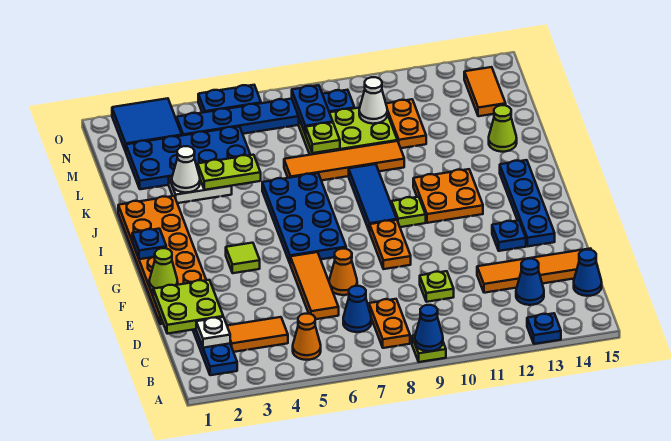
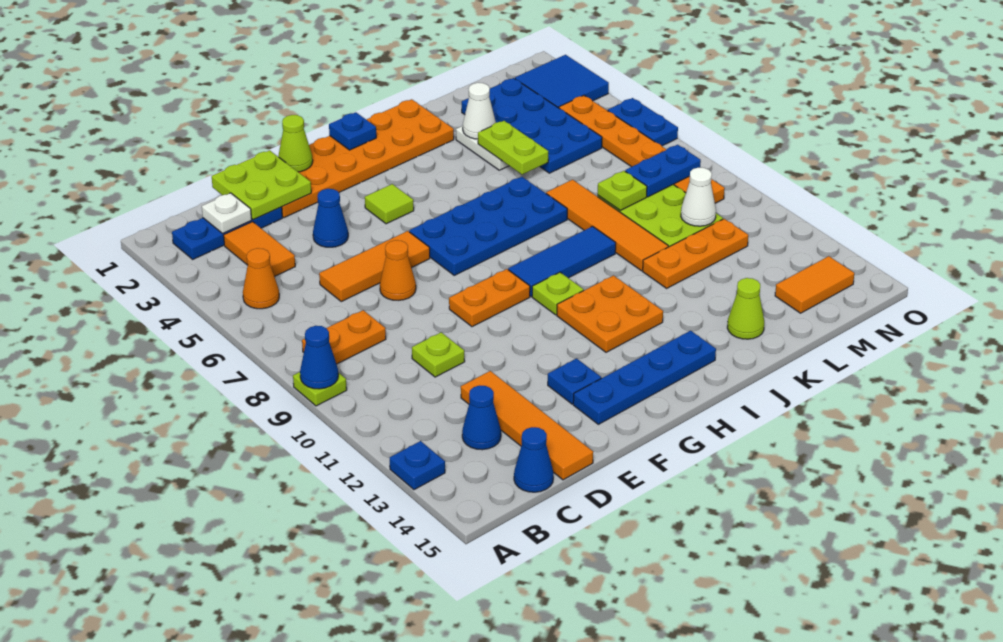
blue cone C7 level 1 -> blue cone E4 level 1
orange plate L11:M11 level 1 -> orange plate K11:M11 level 1
blue plate N4:N9 level 1 -> orange plate N4:N9 level 1

